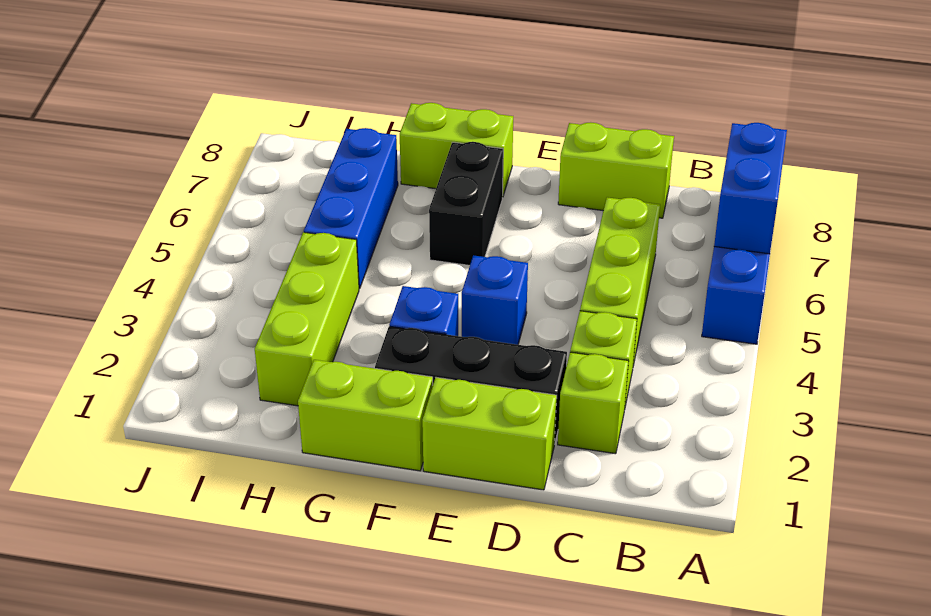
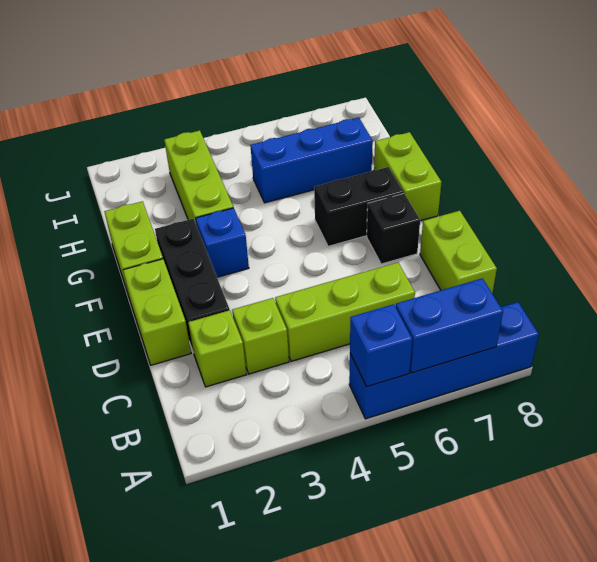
blue brick E4 level 1 -> blue brick A5 level 2
none -> black brick E7 level 1
lime brick H2:H4 level 1 -> lime brick G3:I3 level 1

